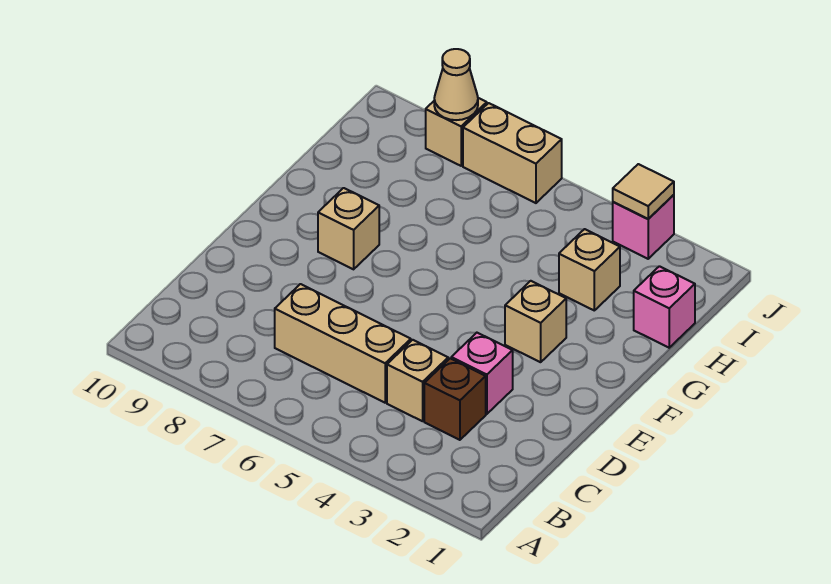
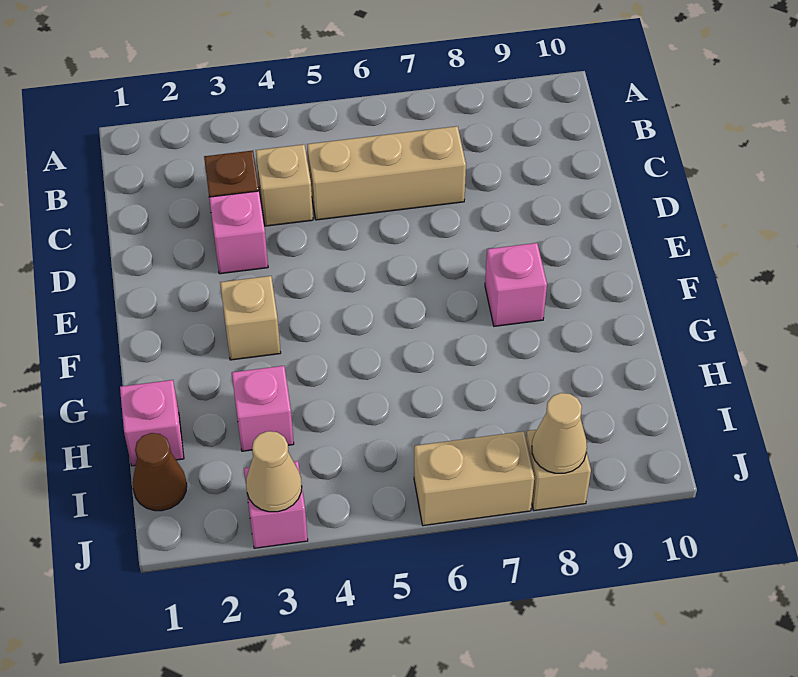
tan brick F8 level 1 -> pink brick F8 level 1
tan brick H3 level 1 -> pink brick H3 level 1
none -> brown cone I1 level 1
tan tile J3 level 2 -> tan cone J3 level 2

